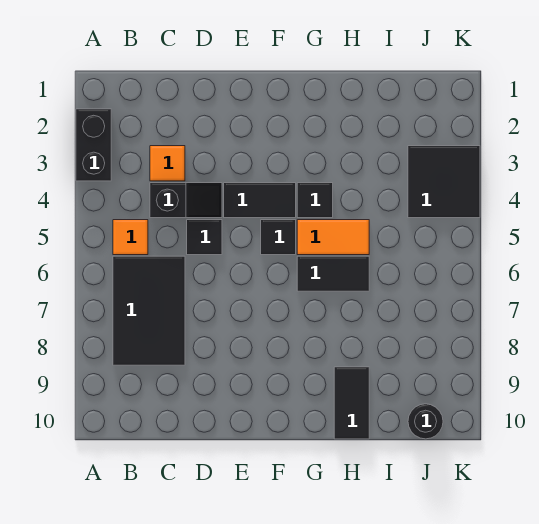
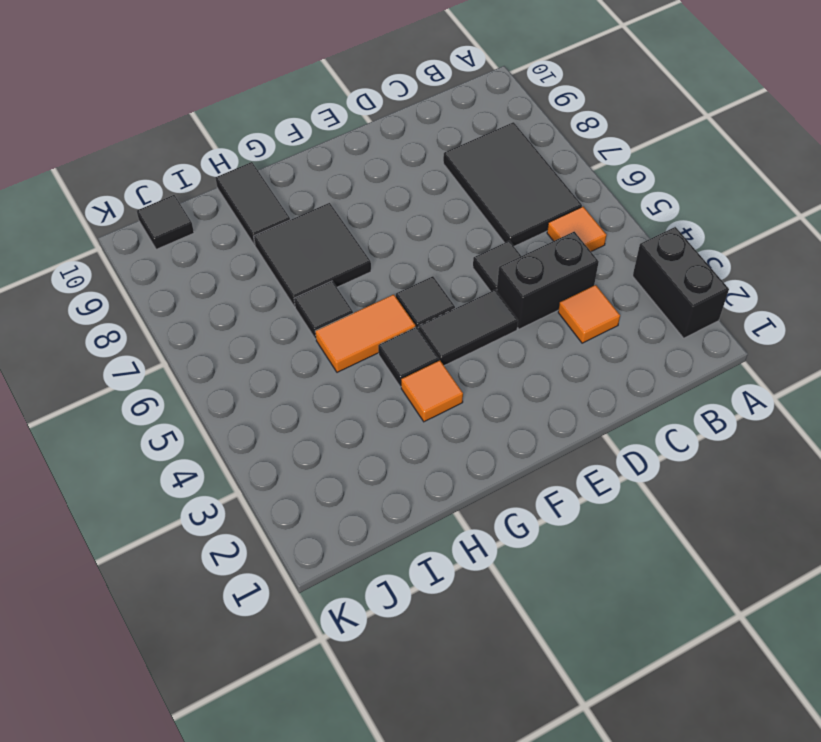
black slope C4:D4 level 1 top C -> black brick C4:D4 level 1
none -> orange tile G3 level 1
black tile G6:H6 level 1 -> black tile H6 level 1
black tile J3:K4 level 1 -> black tile G7:H8 level 1
black round brick J10 level 1 -> black tile J10 level 1

